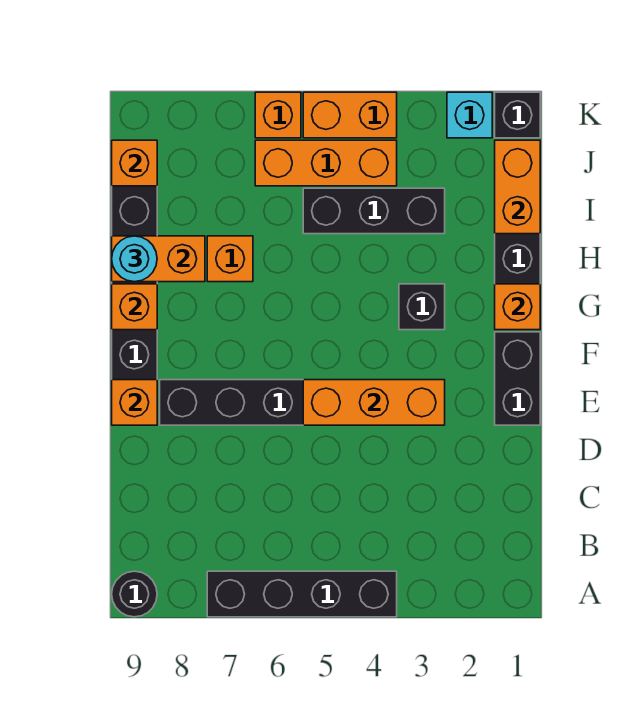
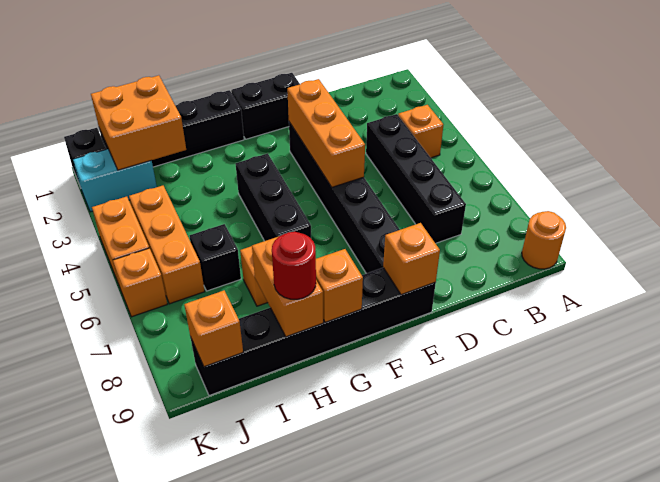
black brick A4:A7 level 1 -> black brick C4:C7 level 1
black round brick A9 level 1 -> orange round brick A9 level 1
orange brick G1 level 2 -> orange brick B4 level 1
black brick G3 level 1 -> black brick I6 level 1
cyan round brick H9 level 3 -> red round brick H9 level 3
orange brick I1:J1 level 2 -> orange brick I1:J2 level 2
black brick I3:I5 level 1 -> black brick G4:G6 level 1
cyan brick K2 level 1 -> cyan brick J2:K2 level 1

